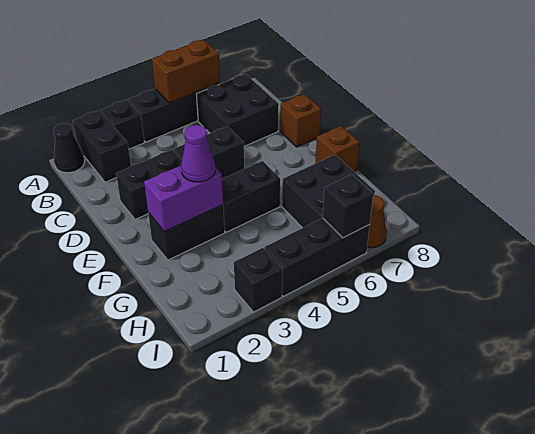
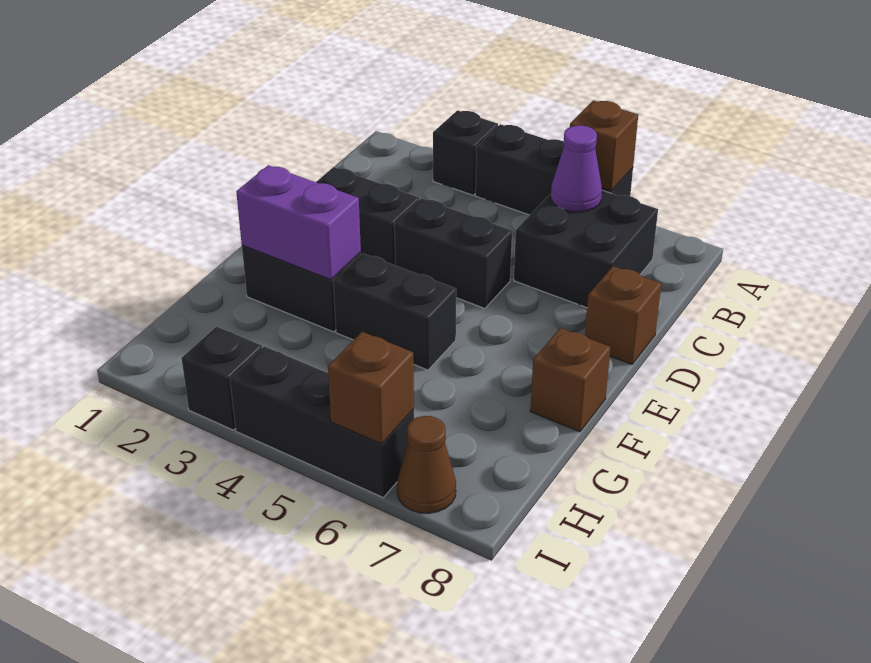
black cone A1 level 1 -> none
black brick A2:B2 level 1 -> none
brown brick A5:A6 level 2 -> brown brick A6 level 2
purple cone F3 level 3 -> purple cone B6 level 2
black brick G6:H7 level 1 -> none
black brick I6 level 2 -> brown brick I6 level 2

